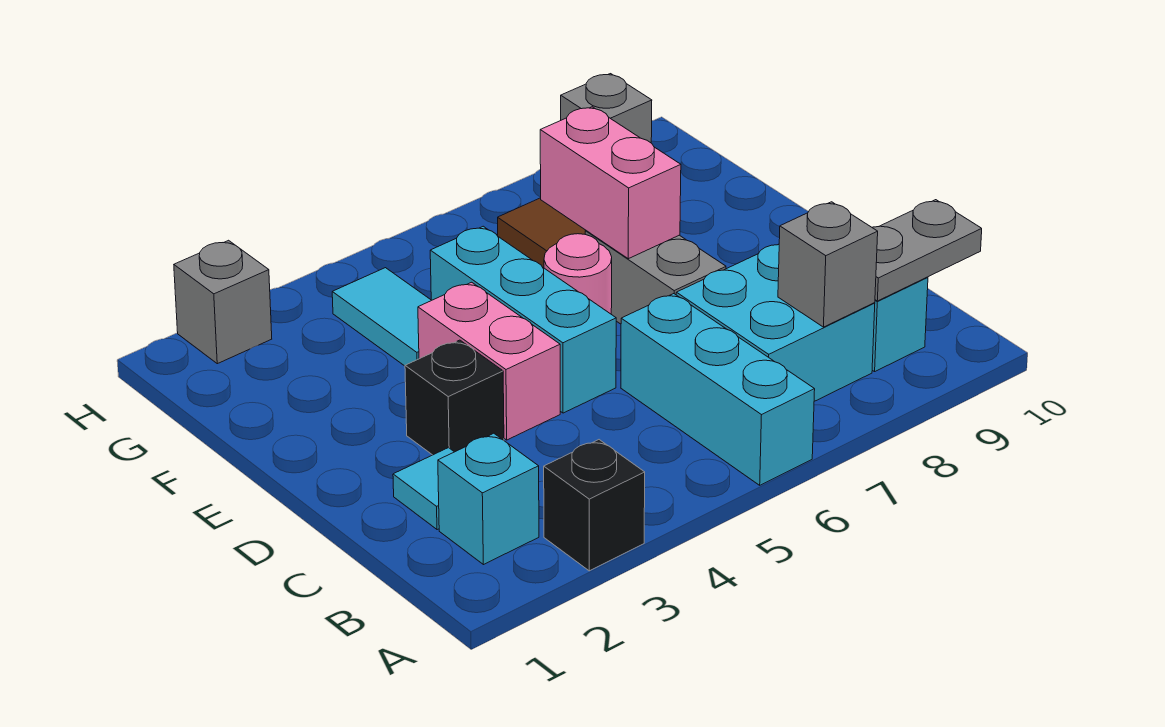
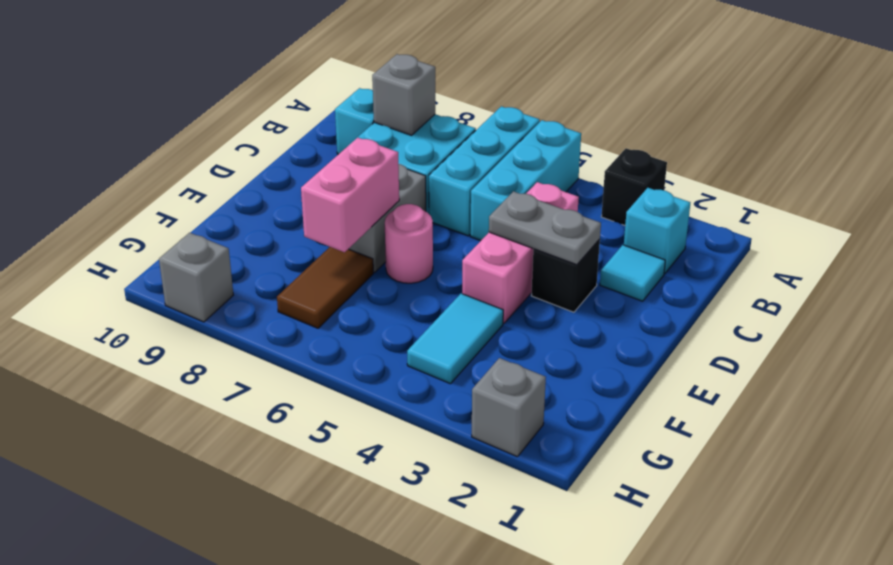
grey plate B9:B10 level 2 -> grey plate D3:D4 level 2
pink brick D4:E4 level 1 -> pink brick C4:E4 level 1
cyan brick D5:F5 level 1 -> cyan brick A5:C5 level 1

